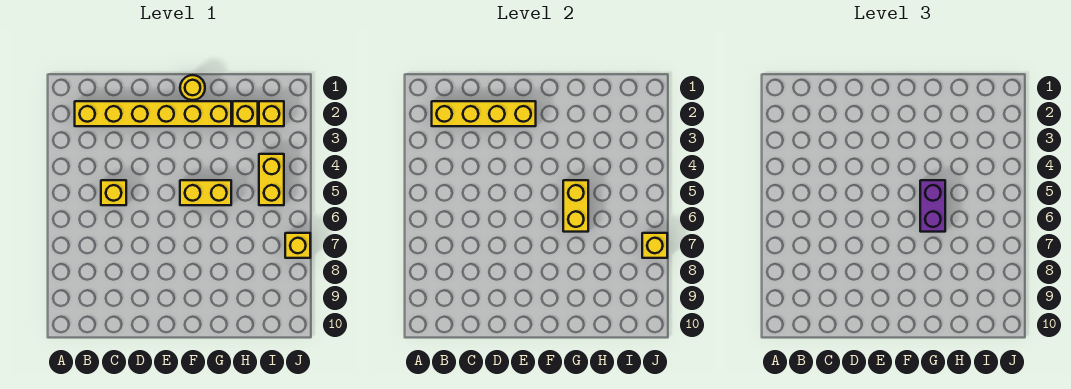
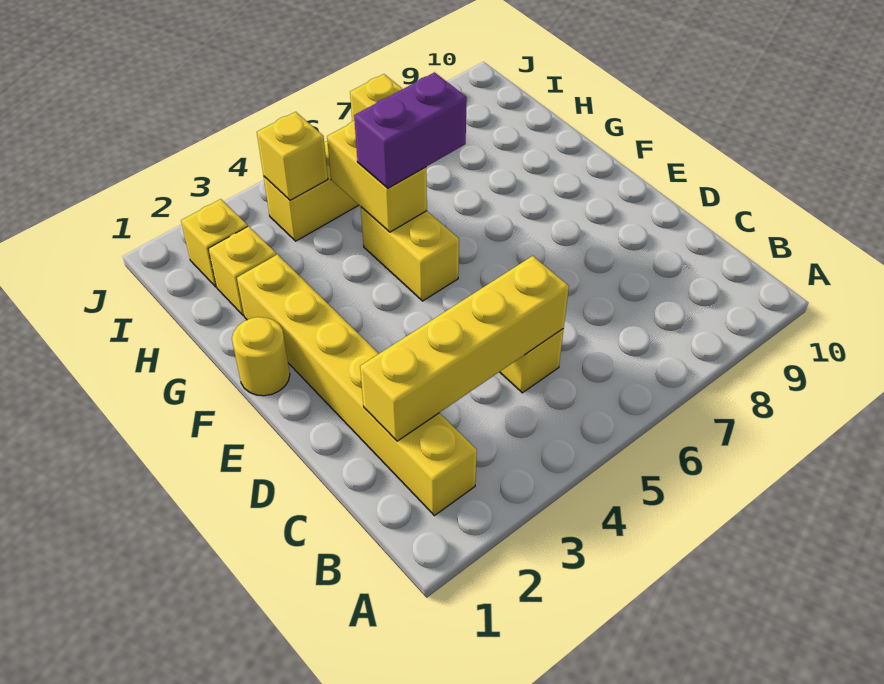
yellow brick B2:E2 level 2 -> yellow brick C2:C5 level 2
yellow brick G5:G6 level 2 -> yellow brick G5:H5 level 2
yellow brick J7 level 2 -> yellow brick I4 level 2

